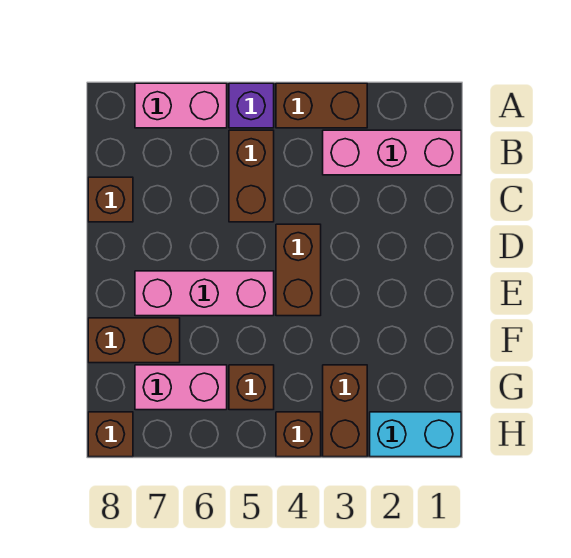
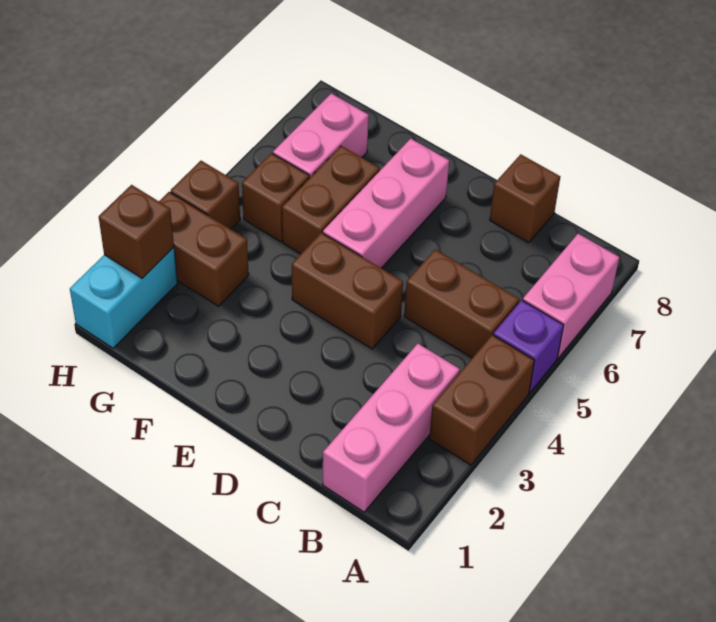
brown brick F7:F8 level 1 -> brown brick F5:F6 level 1
brown brick H8 level 1 -> brown brick H2 level 2

